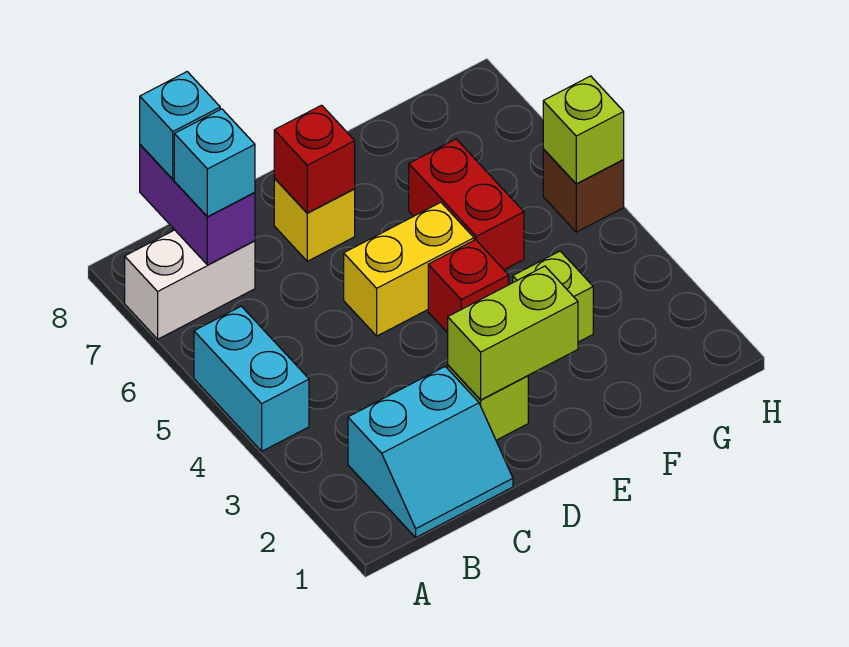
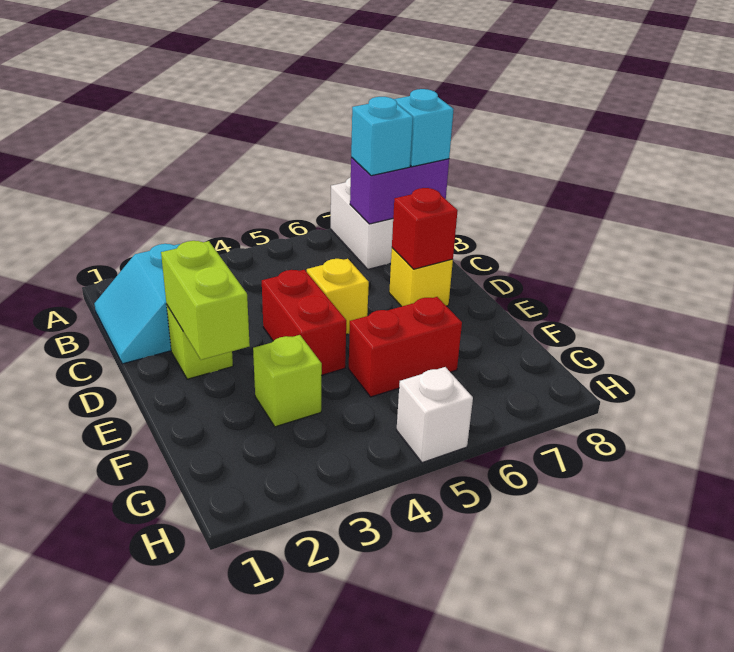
cyan brick A4:A5 level 1 -> none
yellow brick D5:E5 level 1 -> yellow brick D5 level 1
red brick E4 level 1 -> red brick D4:E4 level 1
brown brick H5 level 1 -> white brick H5 level 1
lime brick H5 level 2 -> none

